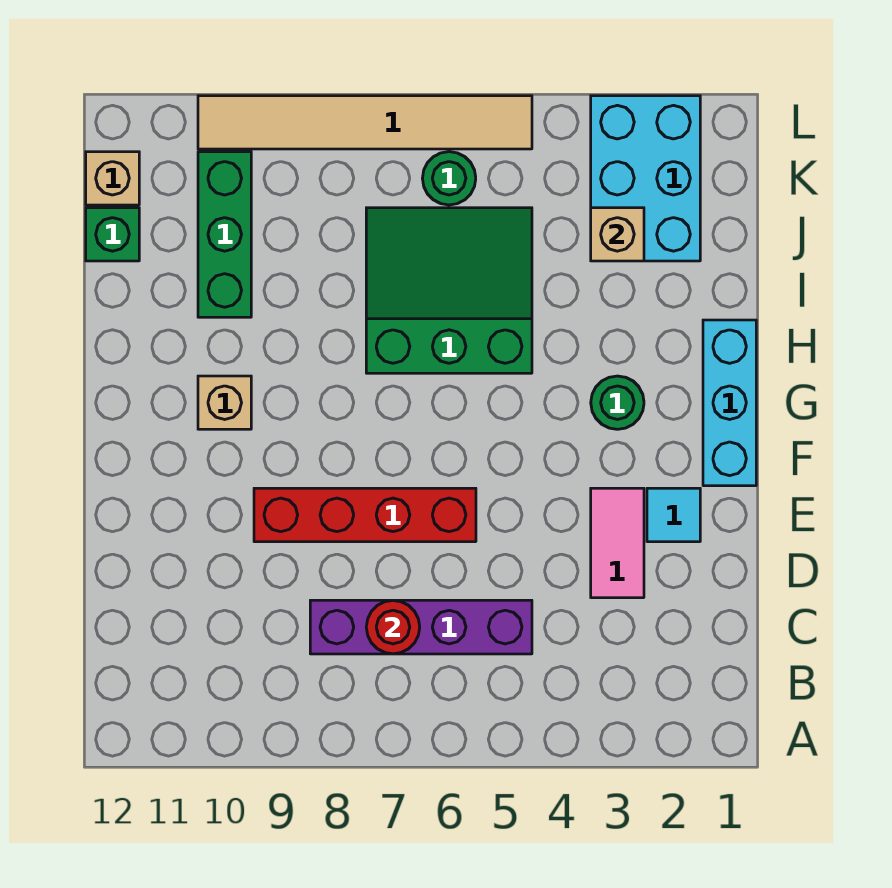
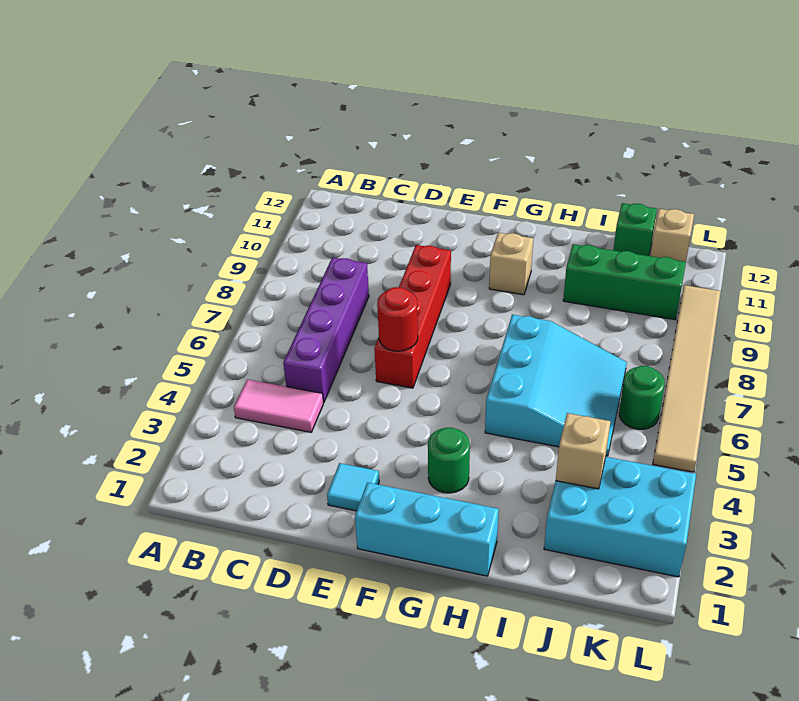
red round brick C7 level 2 -> red round brick E6 level 2
pink tile D3:E3 level 1 -> pink tile B4:C4 level 1
green slope H5:J7 level 1 top H -> cyan slope H5:J7 level 1 top H

